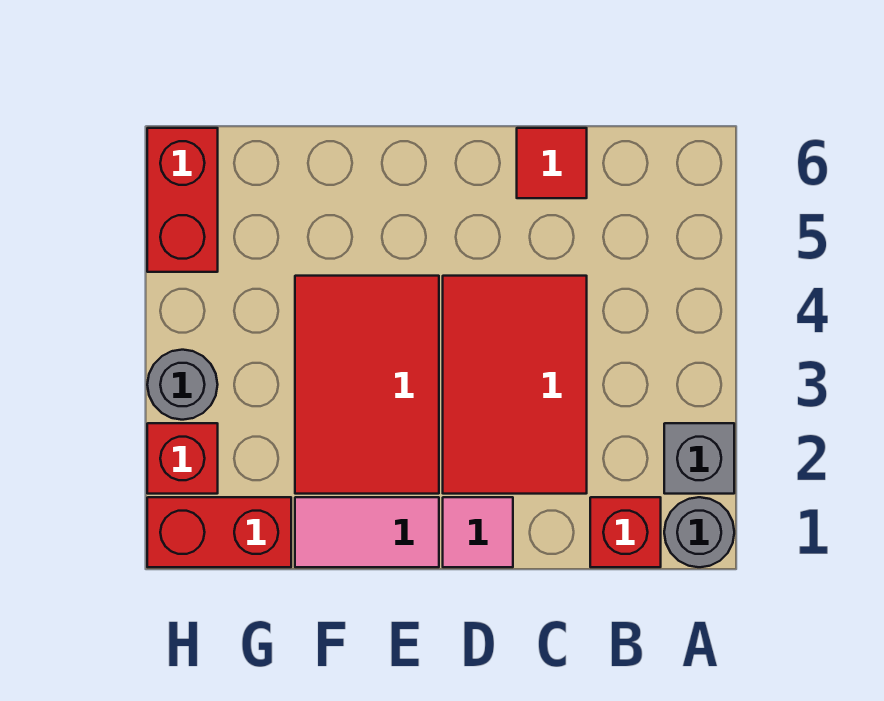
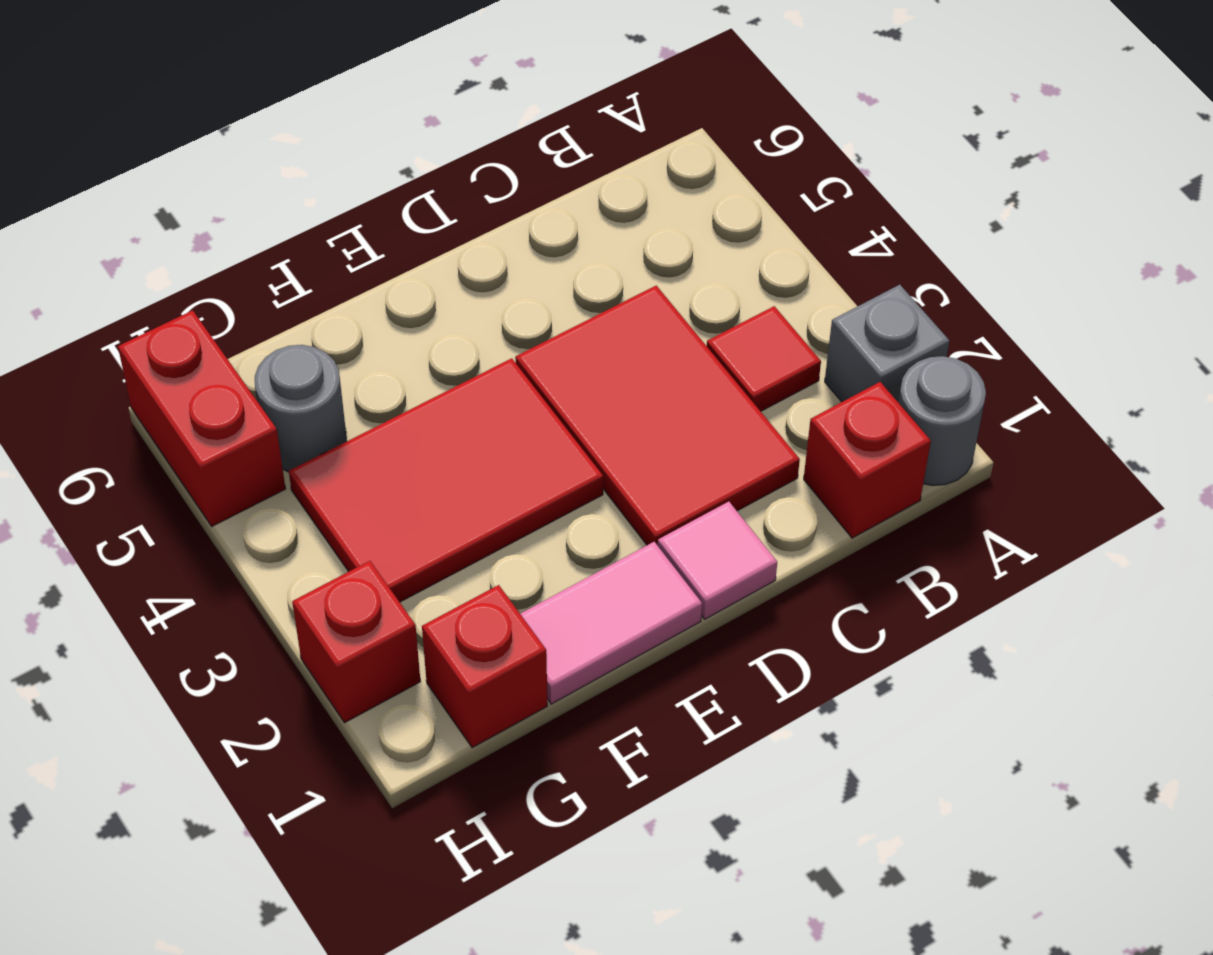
red tile C6 level 1 -> red tile B3 level 1
red tile E2:F4 level 1 -> red tile E3:G4 level 1
red brick G1:H1 level 1 -> red brick G1 level 1
grey round brick H3 level 1 -> grey round brick G5 level 1

